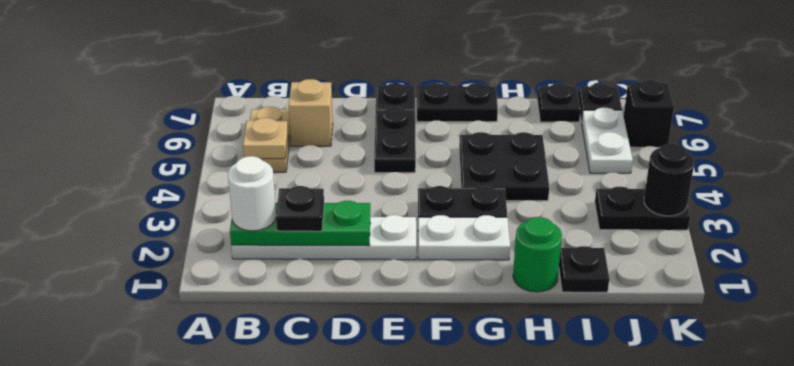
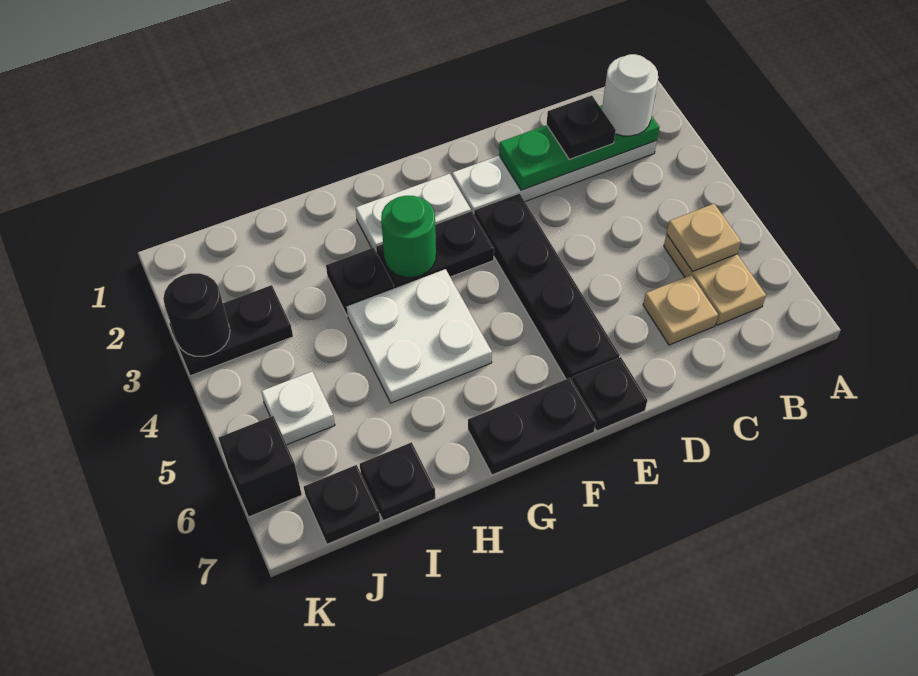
tan brick C6 level 1 -> tan plate C6 level 1
black plate E5:E6 level 1 -> black plate E3:E6 level 1
black plate G4:H5 level 1 -> white plate G4:H5 level 1
green round brick H1 level 1 -> green round brick G3 level 2
black plate I1 level 1 -> black plate H3 level 1
white plate J5:J6 level 1 -> white plate J5 level 1

